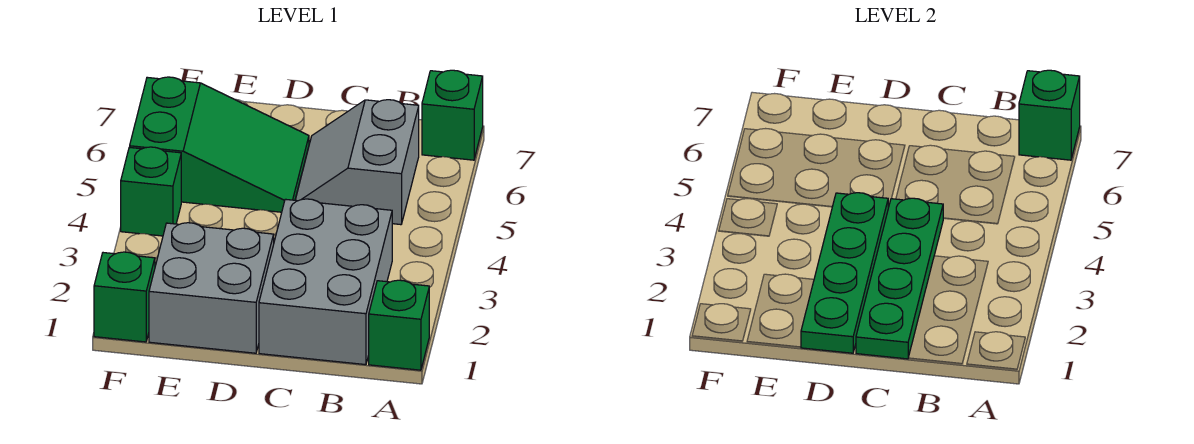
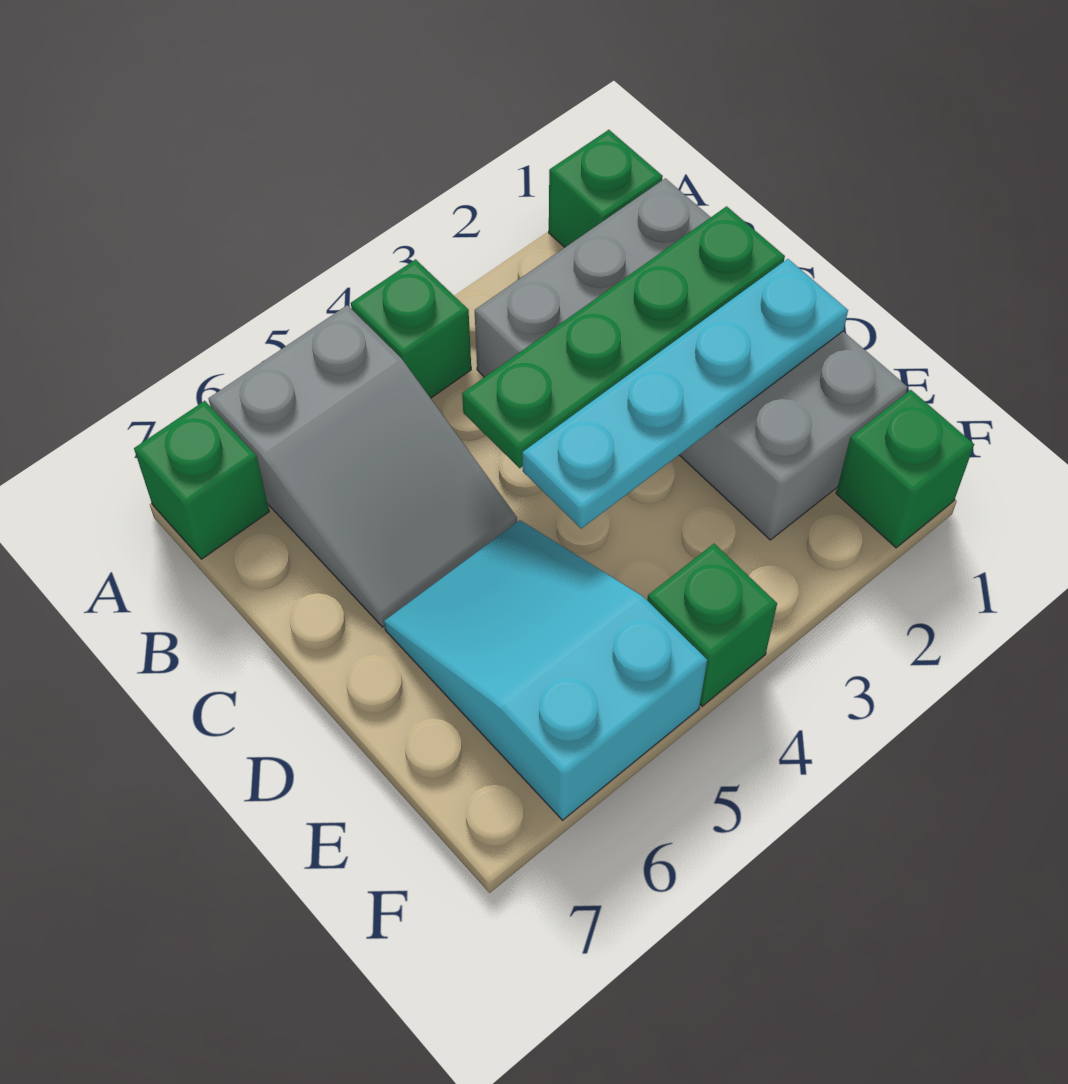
green brick A7 level 2 -> green brick A4 level 1
grey slope B5:C6 level 1 top B -> grey slope A5:C6 level 1 top A
green plate D1:D4 level 2 -> cyan plate D1:D4 level 2
green slope D5:F6 level 1 top F -> cyan slope D5:F6 level 1 top F

